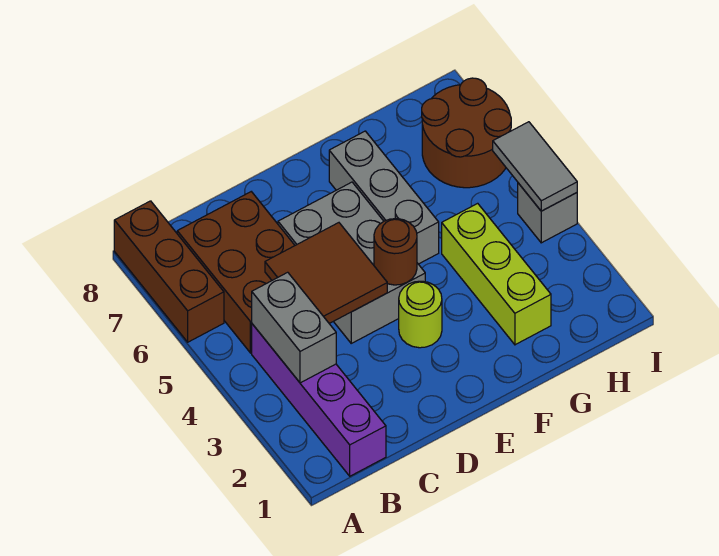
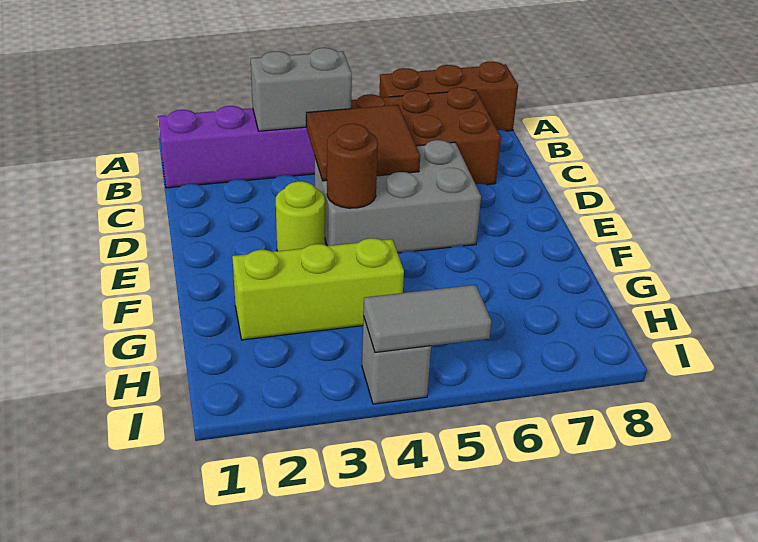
grey brick F5:F7 level 1 -> none
brown round brick H6:I7 level 1 -> none

